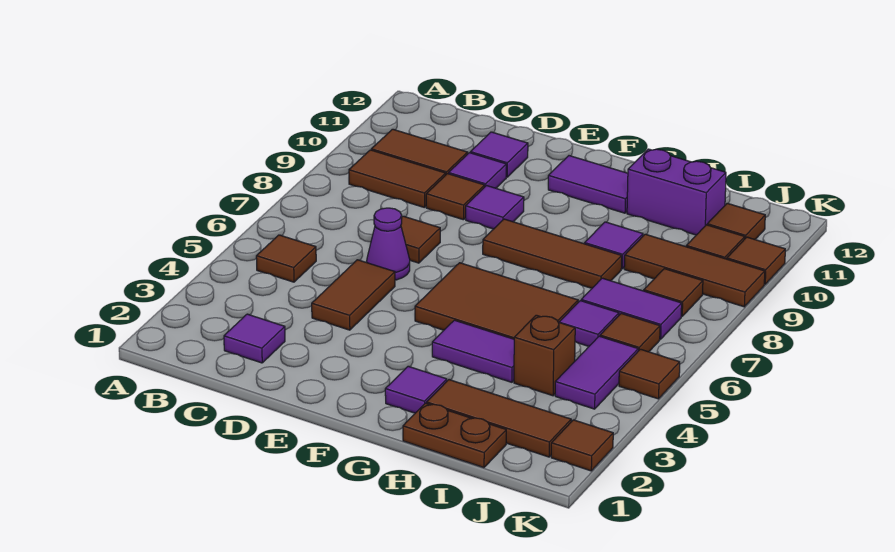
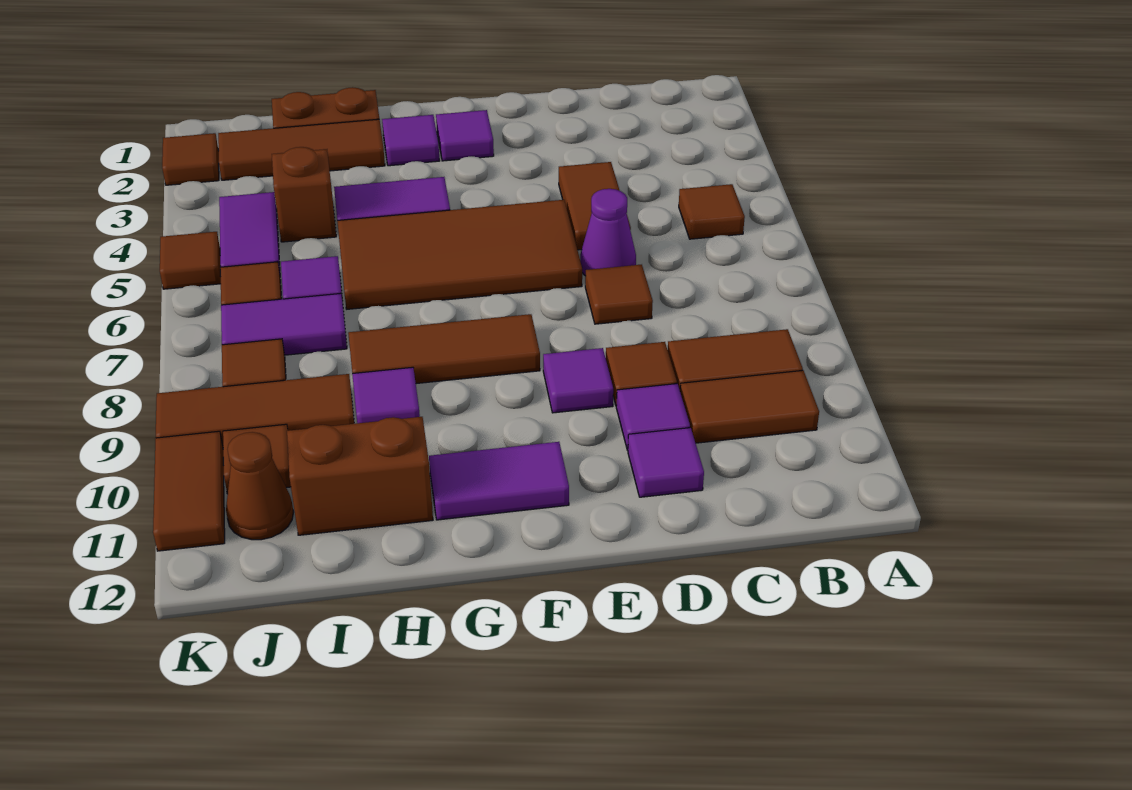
purple tile C2 level 1 -> purple tile F2 level 1
brown tile F5:H6 level 1 -> brown tile E5:H6 level 1
purple brick H11:I11 level 1 -> brown brick H11:I11 level 1
brown tile J11 level 1 -> brown cone J11 level 1
brown tile K10 level 1 -> brown tile K10:K11 level 1

